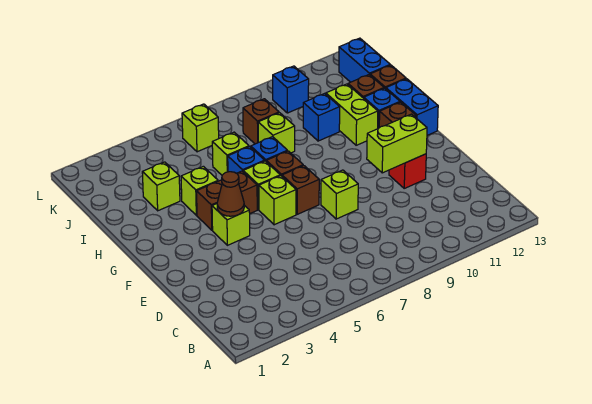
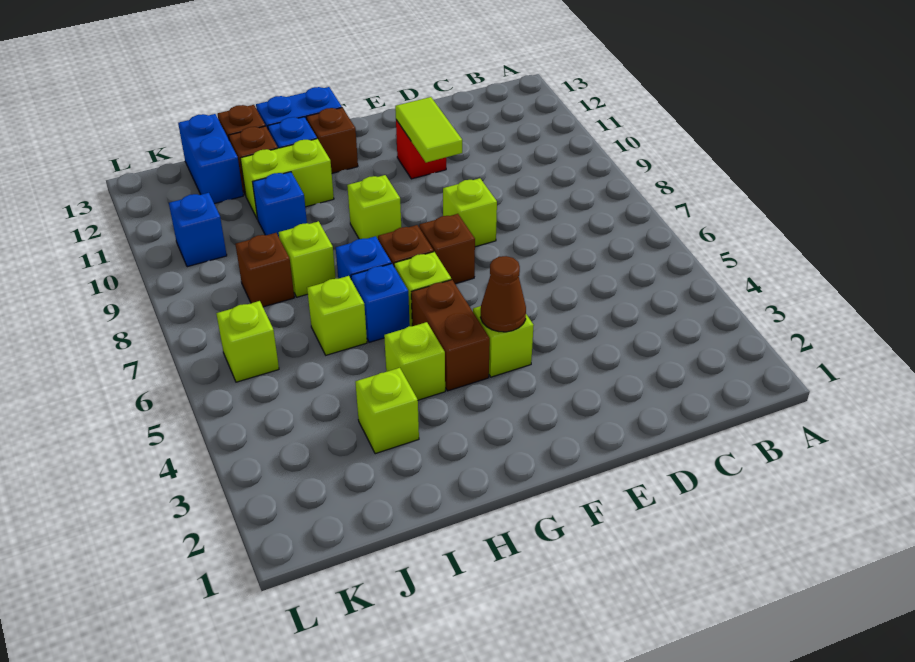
lime brick E10:E11 level 2 -> lime tile E10:E11 level 2
lime brick F6 level 1 -> lime brick G9 level 1
blue brick J13:K13 level 1 -> blue brick J12:J13 level 1

